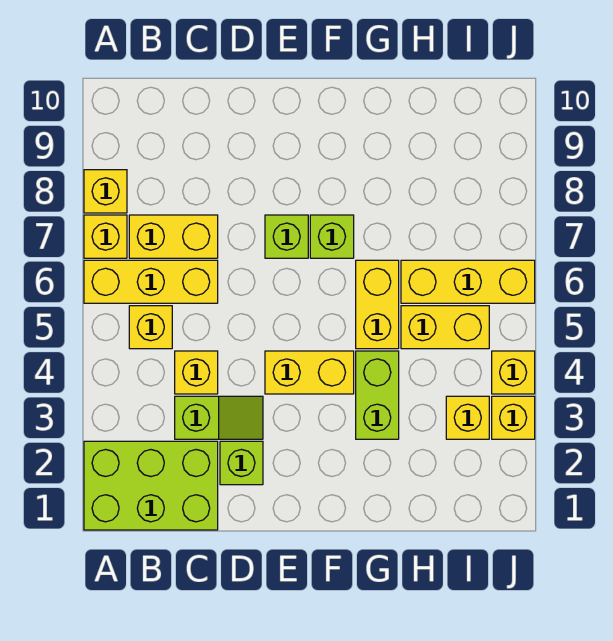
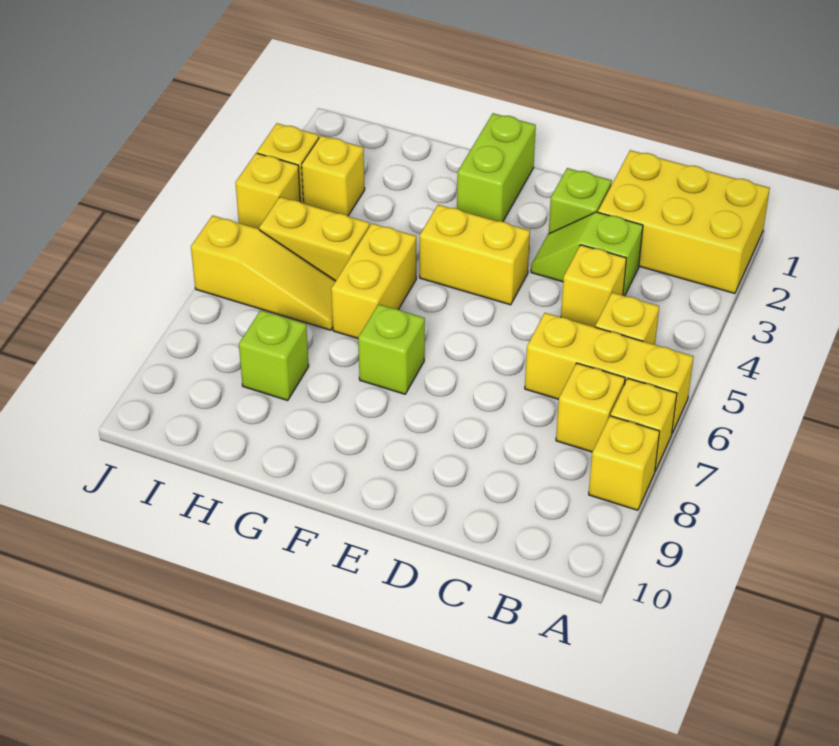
lime brick A1:C2 level 1 -> yellow brick A1:C2 level 1
yellow brick B7:C7 level 1 -> yellow brick B7 level 1
lime brick E7 level 1 -> lime brick H8 level 1
lime brick G3:G4 level 1 -> lime brick F1:F2 level 1
yellow brick H6:J6 level 1 -> yellow slope H6:J6 level 1 top J

